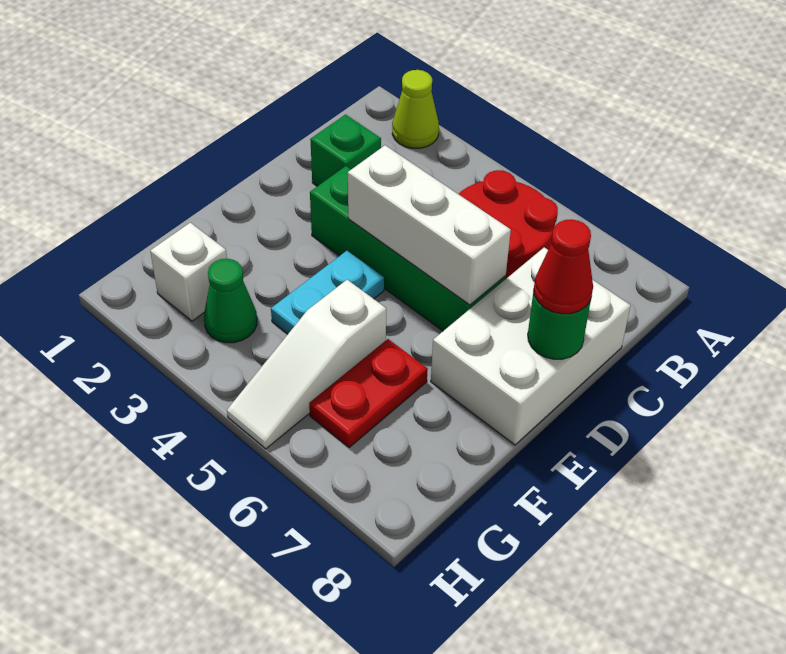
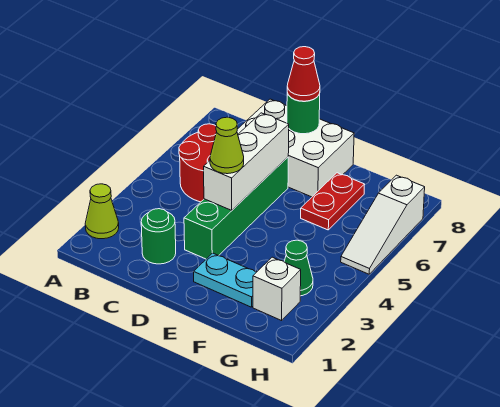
green brick C2 level 1 -> green round brick C2 level 1
none -> lime cone D4 level 3
cyan plate E4:F4 level 1 -> cyan plate E2:F2 level 1
white slope F5:H5 level 1 top F -> white slope H5:H7 level 1 top 7
red plate F6:G6 level 1 -> red plate F6:F7 level 1

